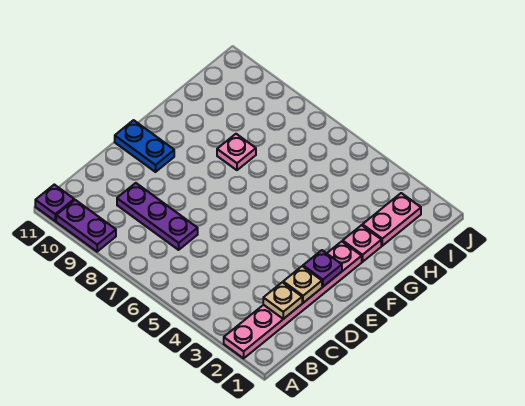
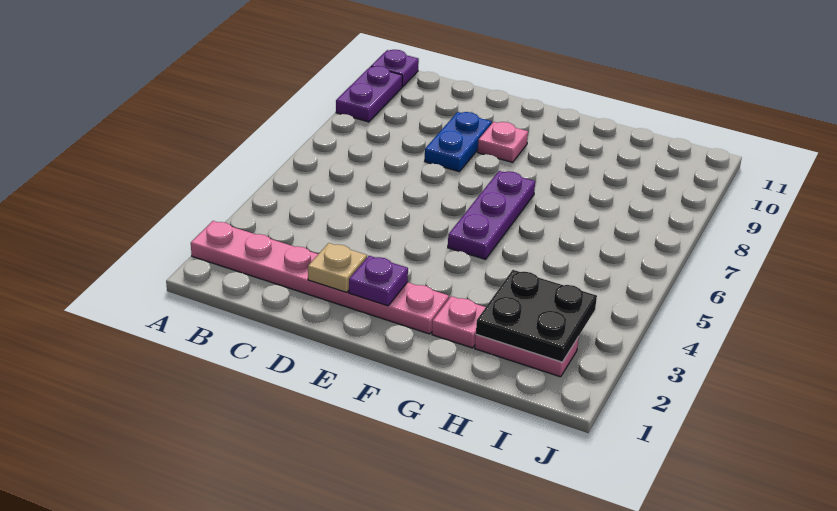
tan plate C2 level 2 -> none
purple plate C7:C9 level 1 -> purple plate F5:F7 level 1
blue plate E10:E11 level 1 -> blue plate D8:D9 level 1
pink plate G8 level 1 -> pink plate E9 level 1
none -> black plate H2:I3 level 2

